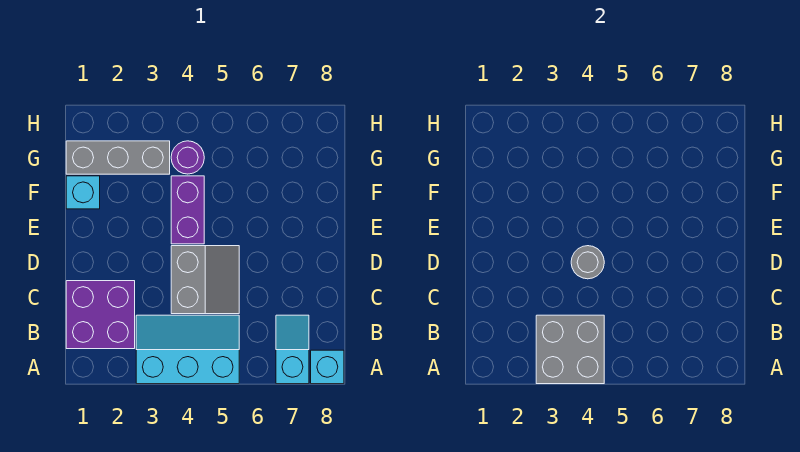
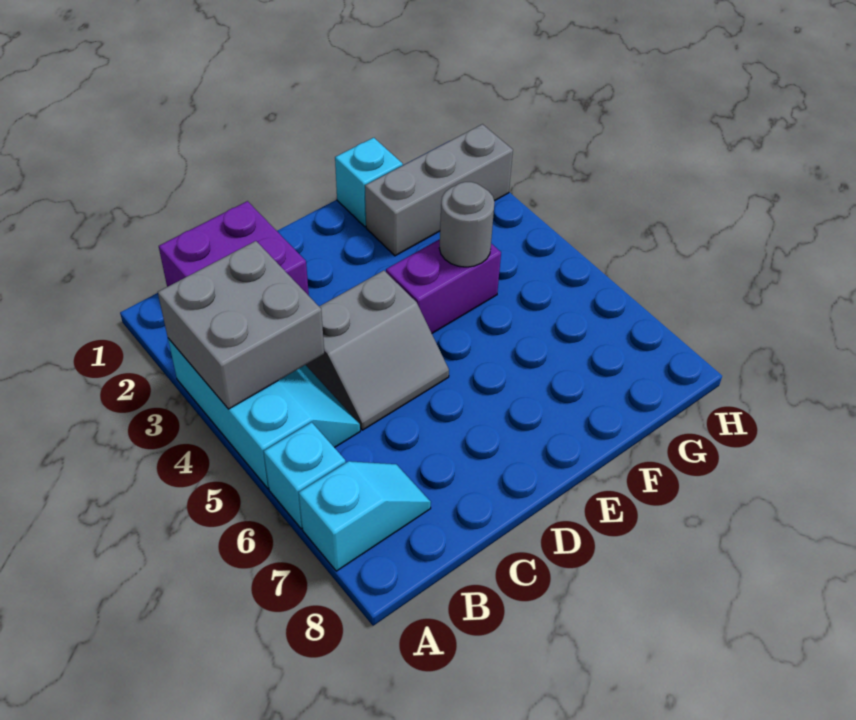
cyan brick A8 level 1 -> cyan brick A6 level 1
grey round brick D4 level 2 -> grey round brick F4 level 2
grey brick G1:G3 level 1 -> grey brick F2:H2 level 1
purple round brick G4 level 1 -> none

